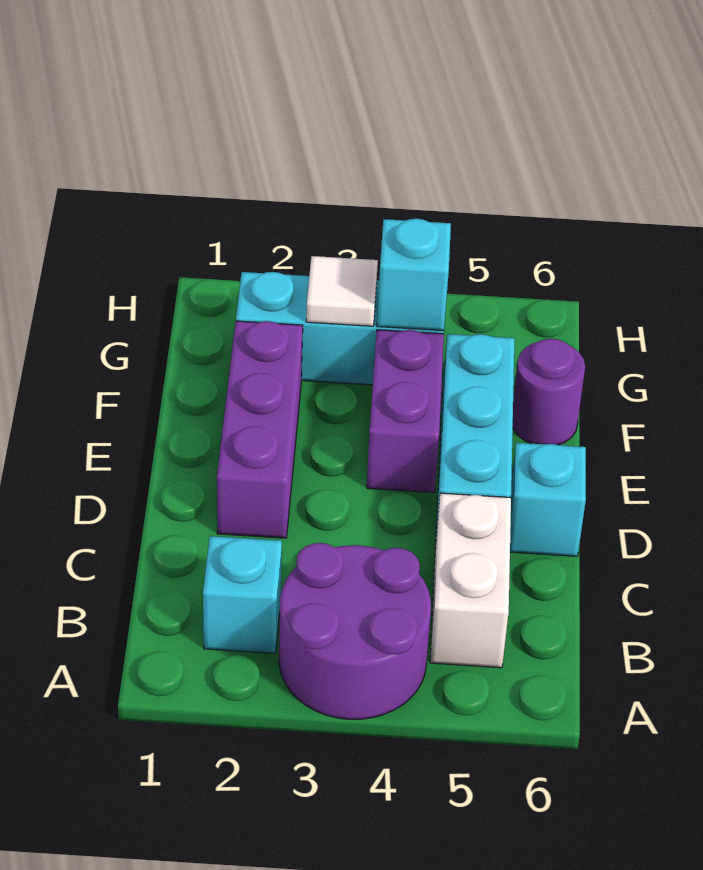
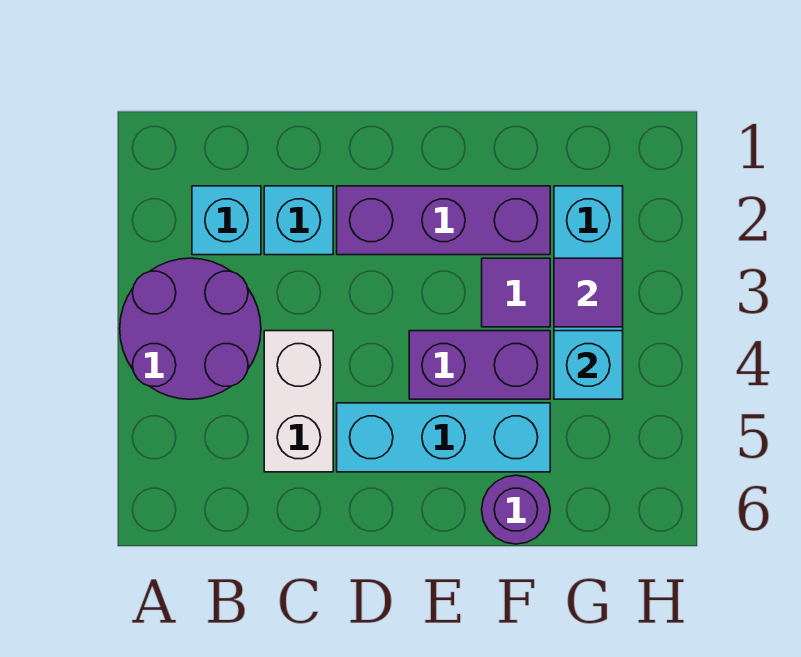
white brick B5:C5 level 1 -> white brick C4:C5 level 1
cyan brick D6 level 1 -> cyan brick C2 level 1
none -> purple tile F3 level 1
white tile G3 level 2 -> purple tile G3 level 2

